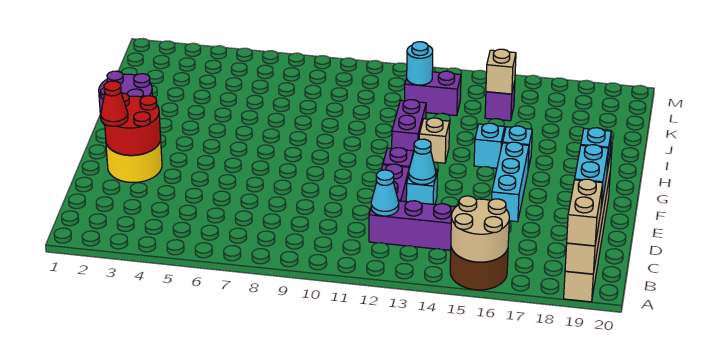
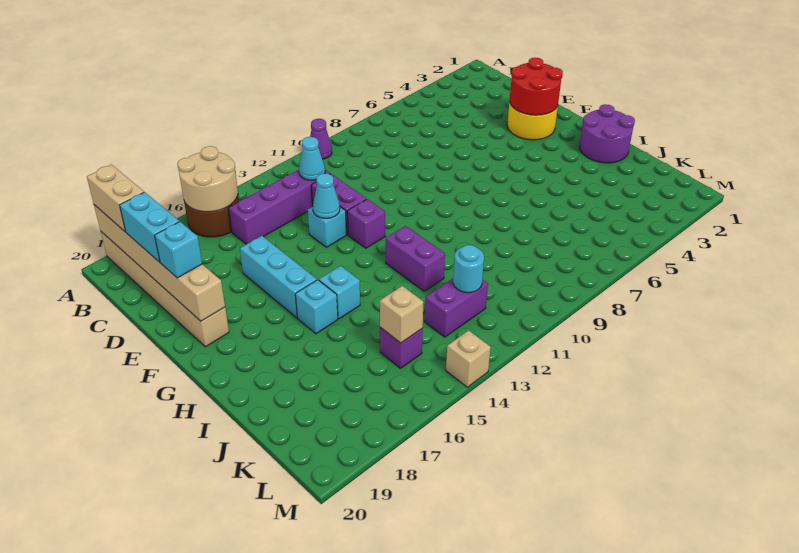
none -> purple cone A10 level 1
red cone E2 level 3 -> none
tan brick H13 level 1 -> tan brick M14 level 1

